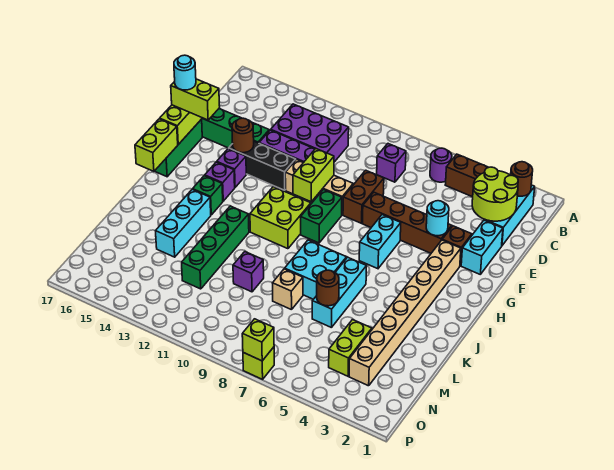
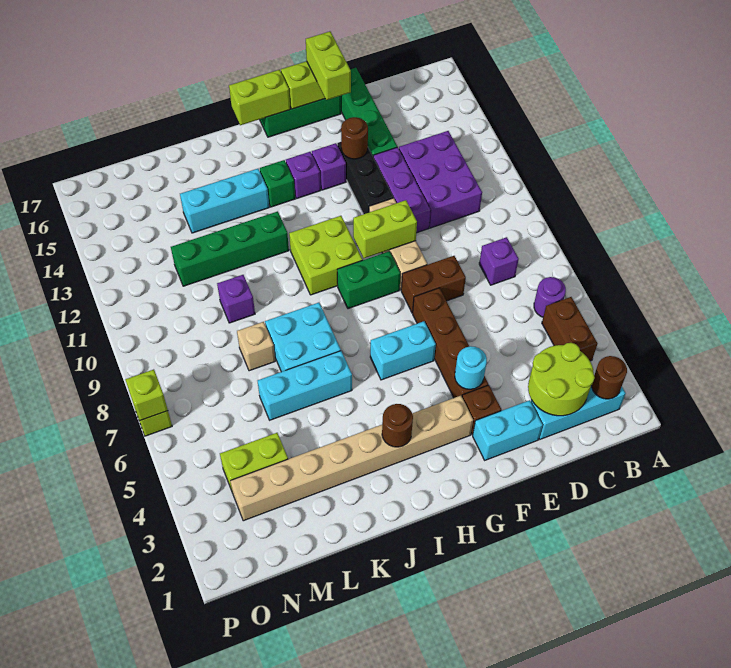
cyan round brick F17 level 4 -> none
brown round brick L6 level 2 -> brown round brick I3 level 2

